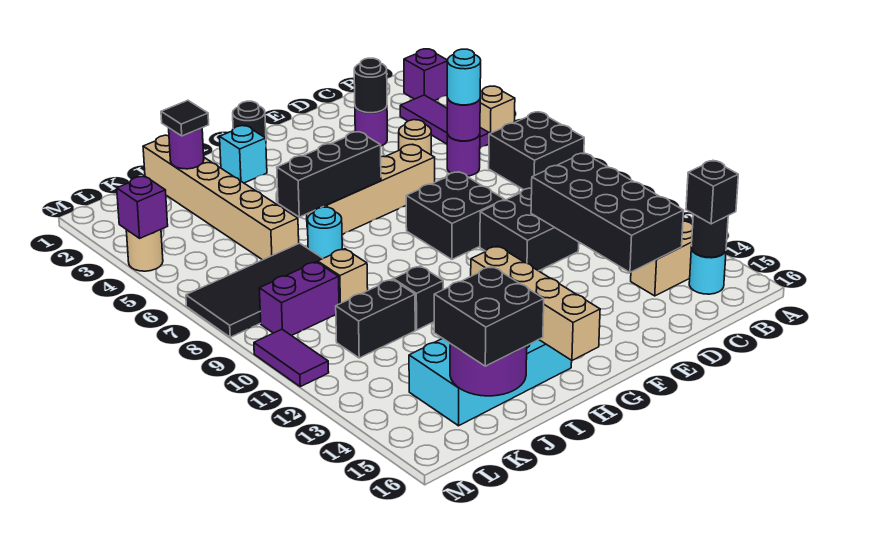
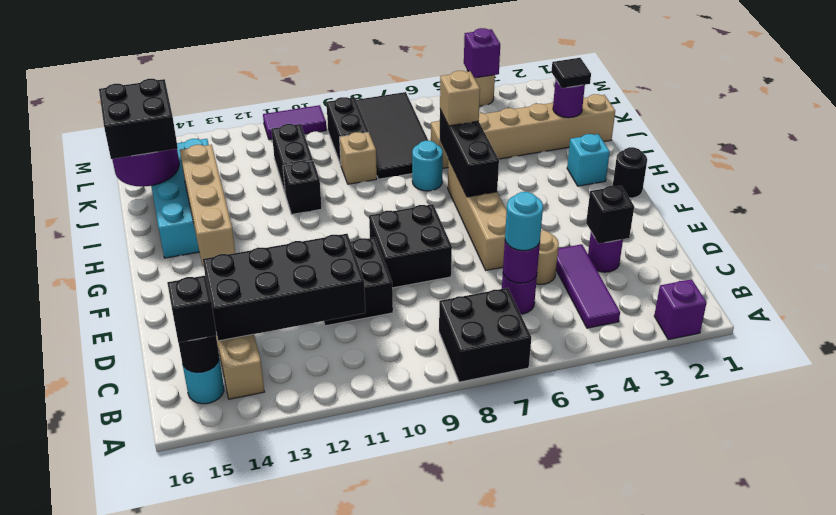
tan brick A5 level 1 -> tan brick I6 level 3
purple tile B3:B5 level 1 -> purple tile B4:D4 level 1
black round brick D3 level 2 -> black brick D3 level 2
tan brick H13:H16 level 2 -> tan brick F14:I14 level 2
purple brick K9:L9 level 1 -> black brick K9:L9 level 1

